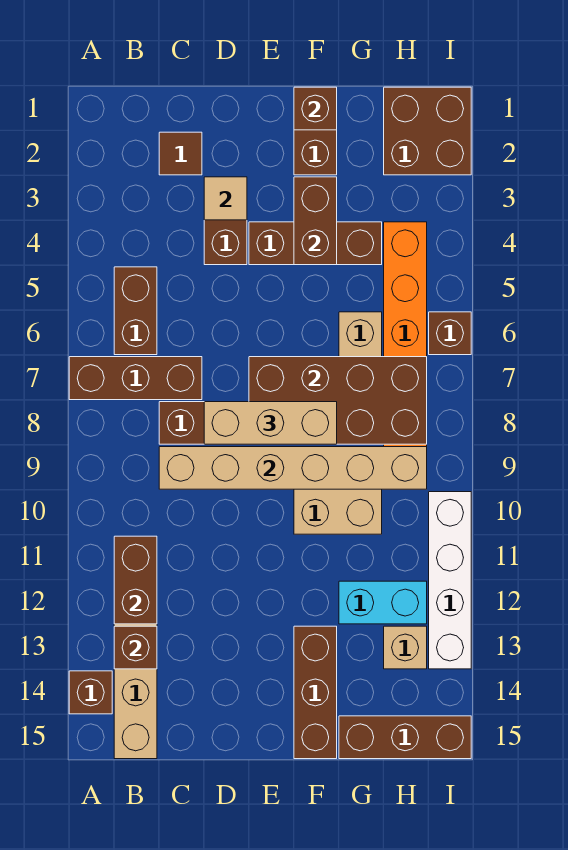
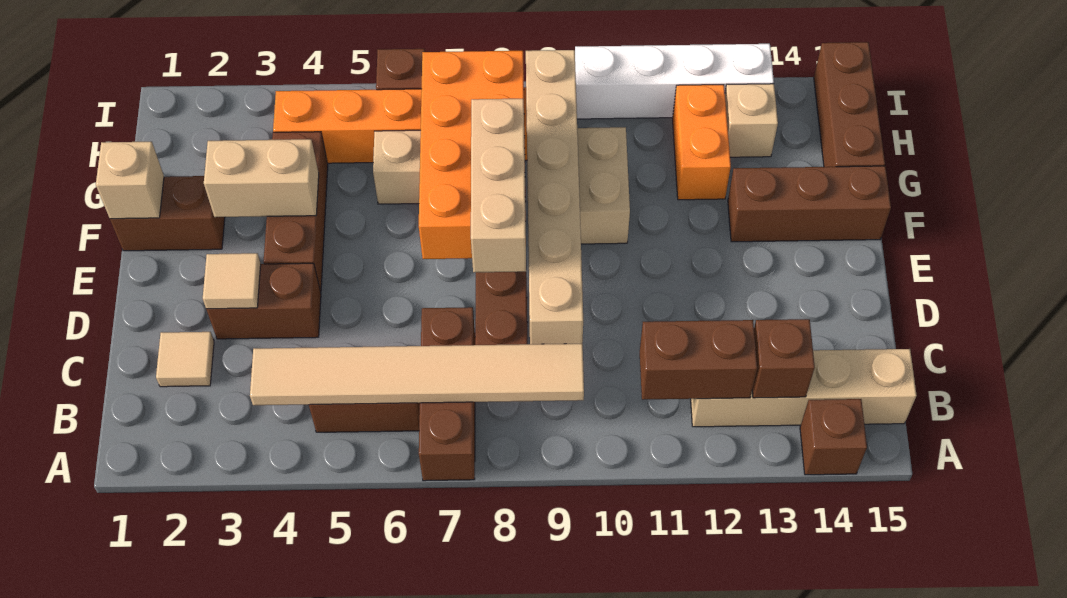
none -> tan tile B4:B9 level 2
brown tile C2 level 1 -> tan tile C2 level 1
brown brick E7:H8 level 2 -> orange brick E7:H8 level 2
brown brick F1 level 2 -> tan brick F1 level 2
brown brick F3:F4 level 2 -> tan brick F3:F4 level 2
cyan brick G12:H12 level 1 -> orange brick G12:H12 level 1
brown brick H1:I2 level 1 -> none

